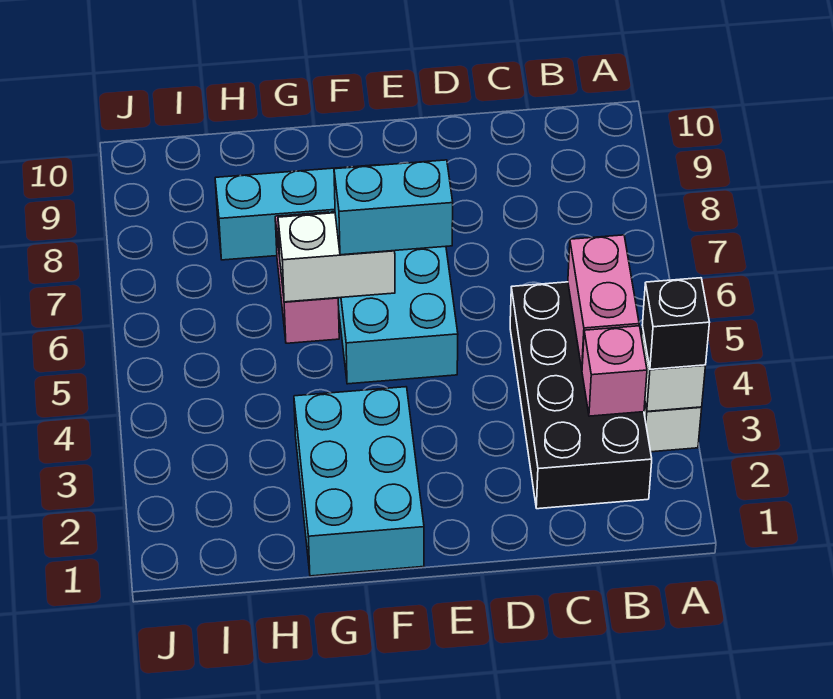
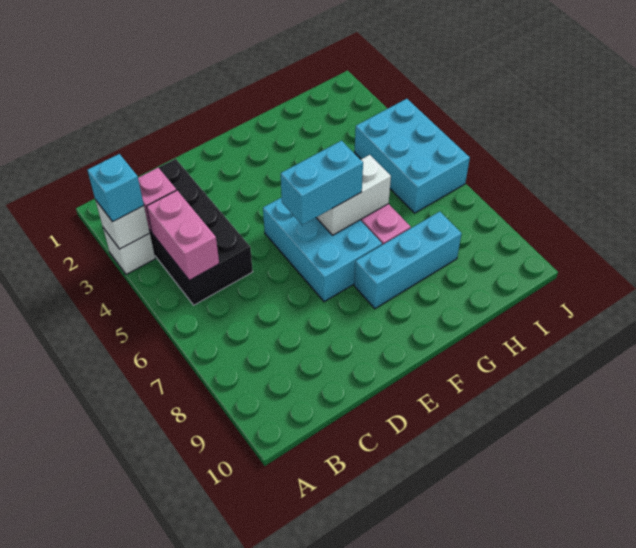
black brick A3 level 3 -> cyan brick A3 level 3
cyan brick F1:G3 level 1 -> cyan brick I4:J6 level 1

